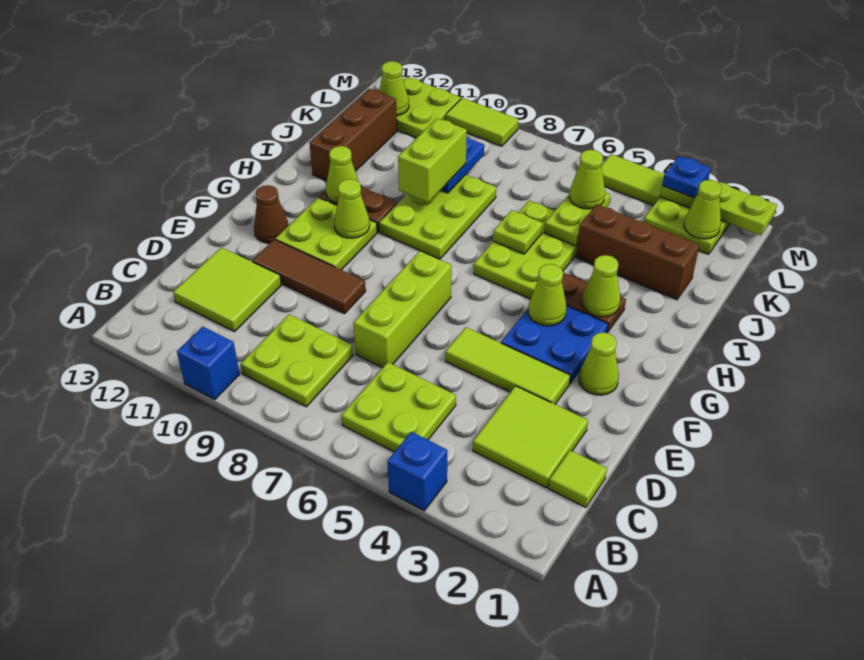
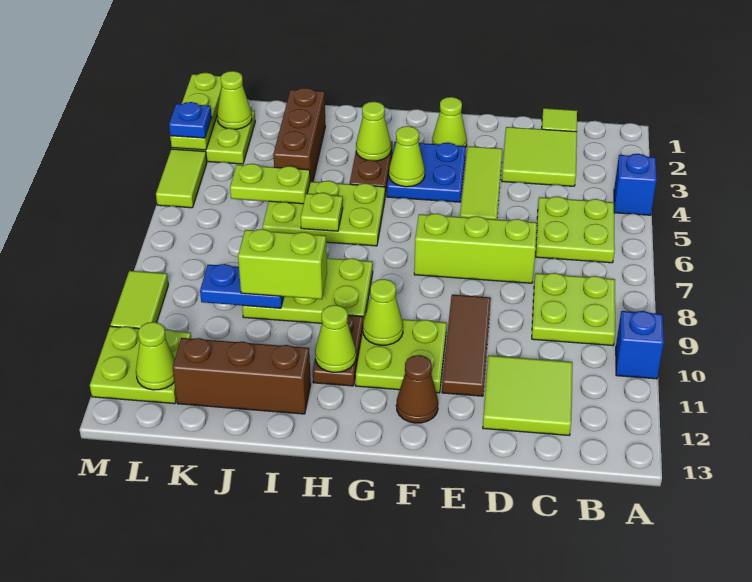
lime cone K5 level 3 -> none

